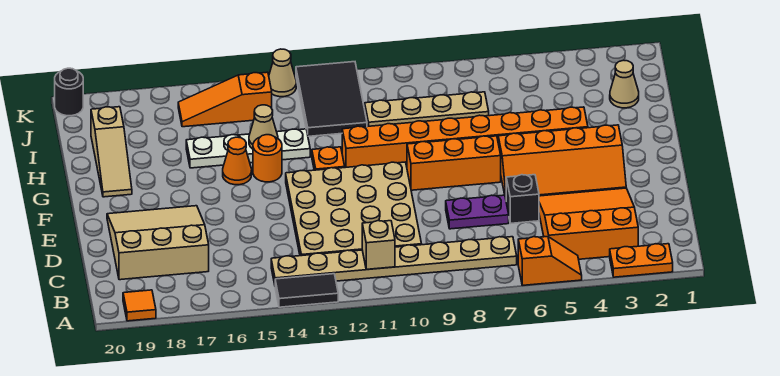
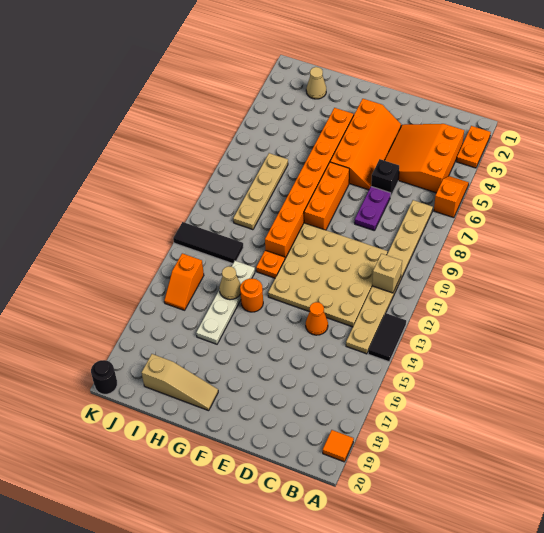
tan slope C17:E19 level 1 top C -> none
orange cone G15 level 1 -> orange cone D14 level 1
black tile I11:K12 level 1 -> black tile I12:K12 level 1
orange slope J14:J16 level 1 top 14 -> orange slope J14:J15 level 1 top 14
tan cone K13 level 1 -> none

